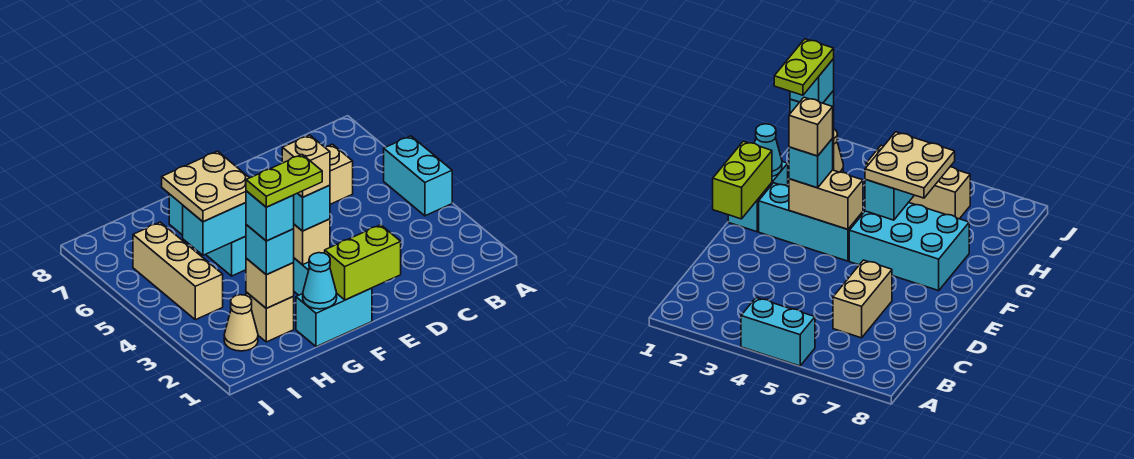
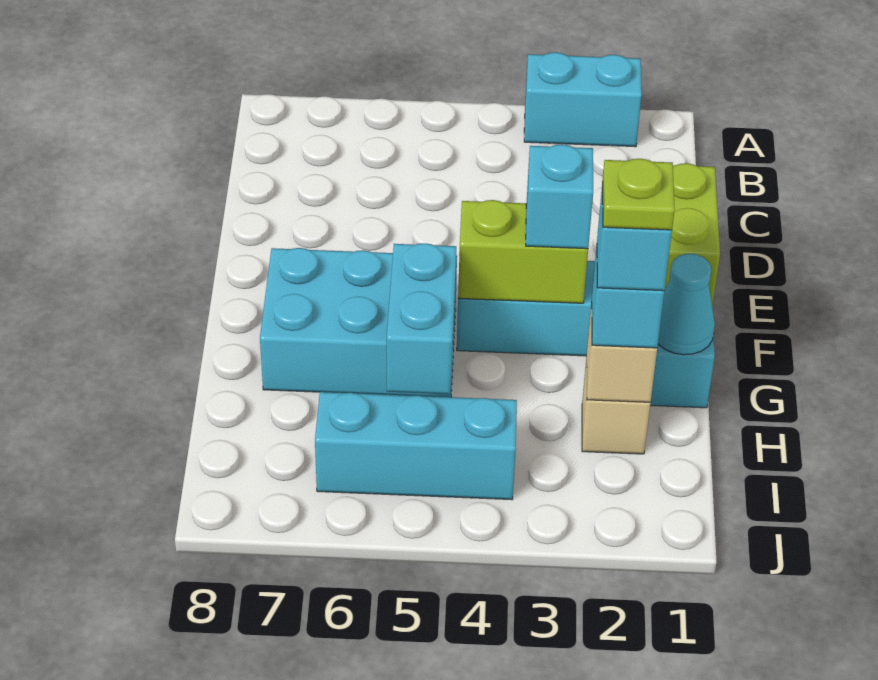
cyan brick A4:A5 level 1 -> cyan brick A2:A3 level 1
tan brick C6:D6 level 1 -> none
tan brick F3:F4 level 2 -> lime brick F3:F4 level 2
tan brick F3 level 4 -> none
lime plate G2:H2 level 5 -> lime plate H2 level 5
tan plate G5:H6 level 3 -> none
tan cone I2 level 1 -> none
tan brick I4:I6 level 1 -> cyan brick I4:I6 level 1

